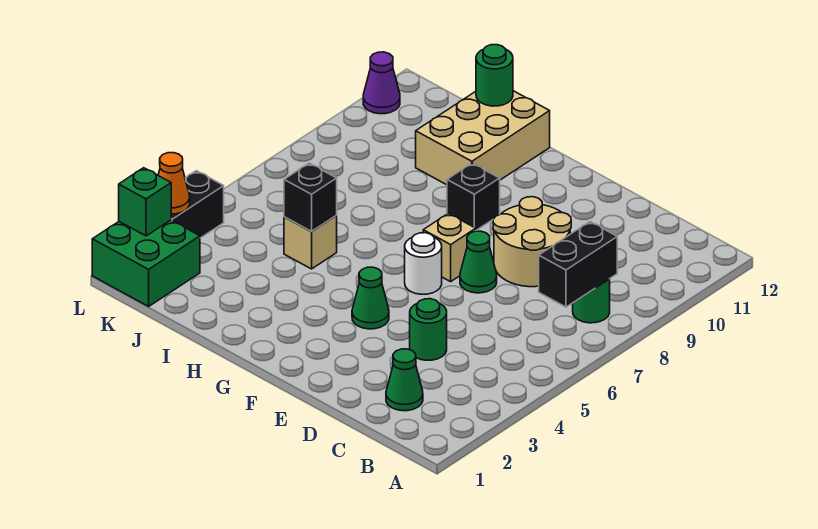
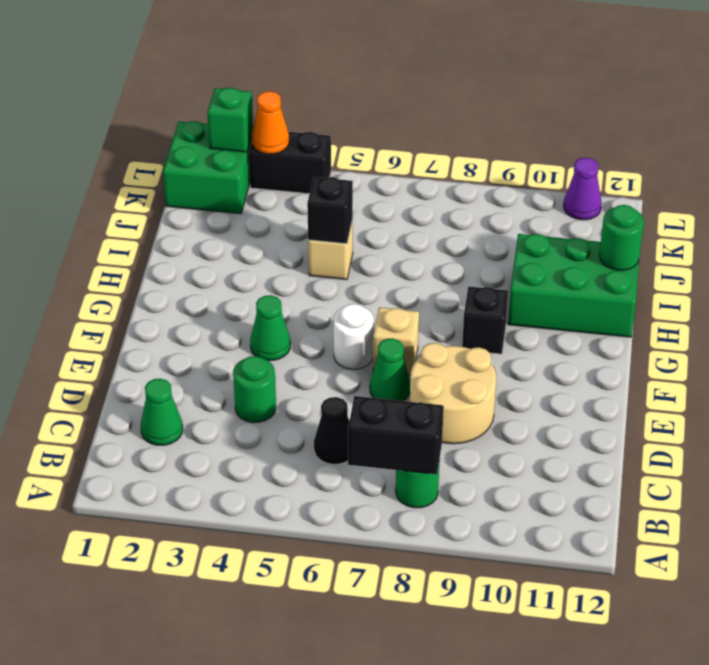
none -> black cone C6 level 1
tan brick H10:I12 level 1 -> green brick H10:I12 level 1

